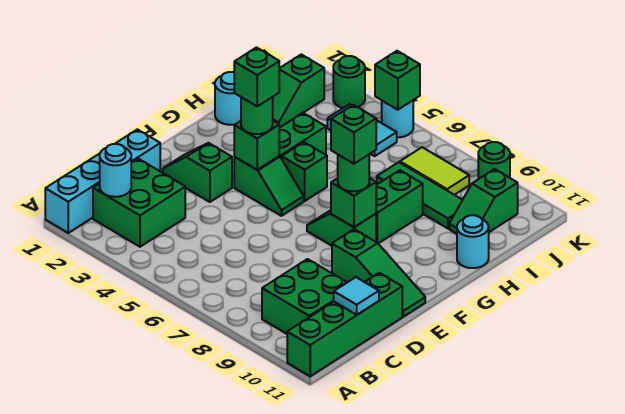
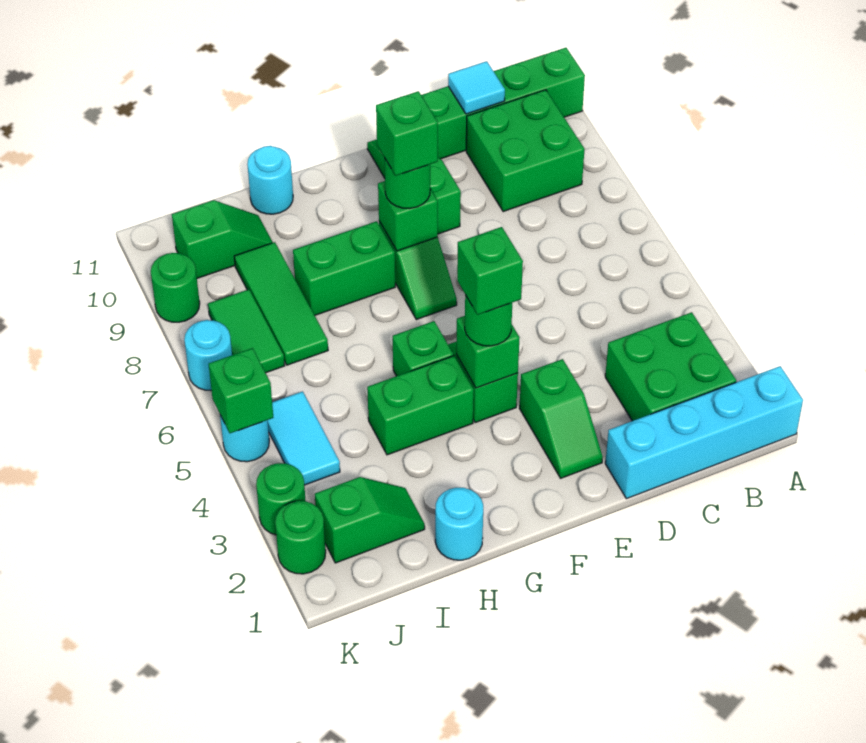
cyan round brick B2 level 2 -> cyan round brick K7 level 1
lime tile J7:J8 level 1 -> green tile J7:J8 level 1
none -> green round brick K2 level 1

